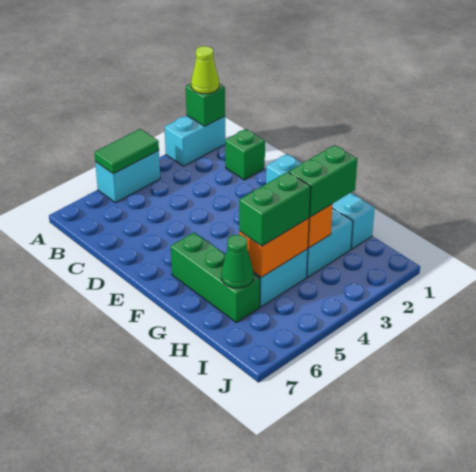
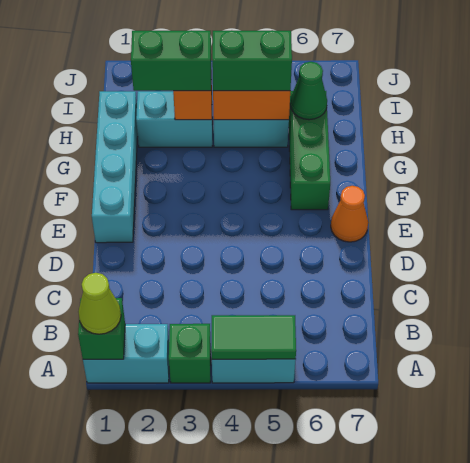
green brick C1 level 1 -> green brick A3 level 1
none -> orange cone E7 level 1

